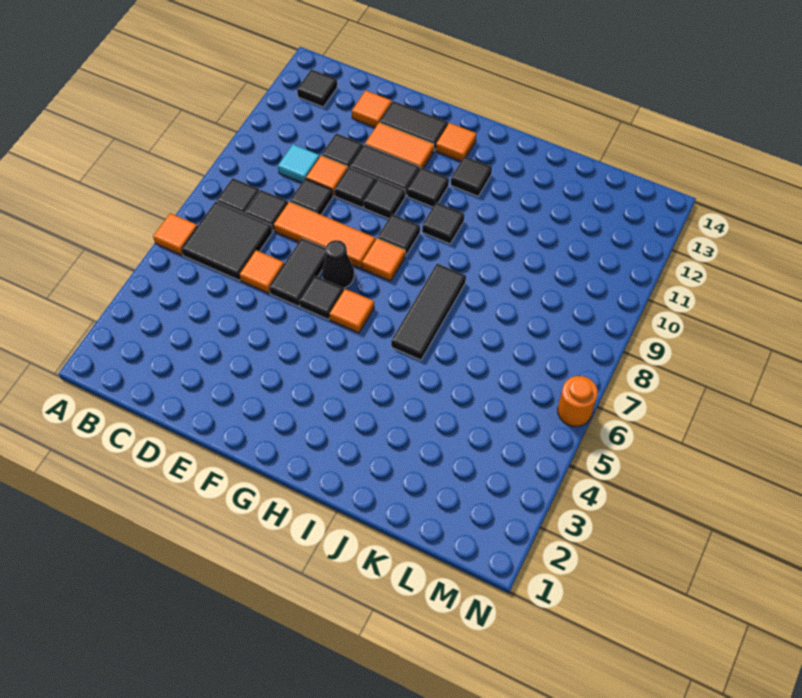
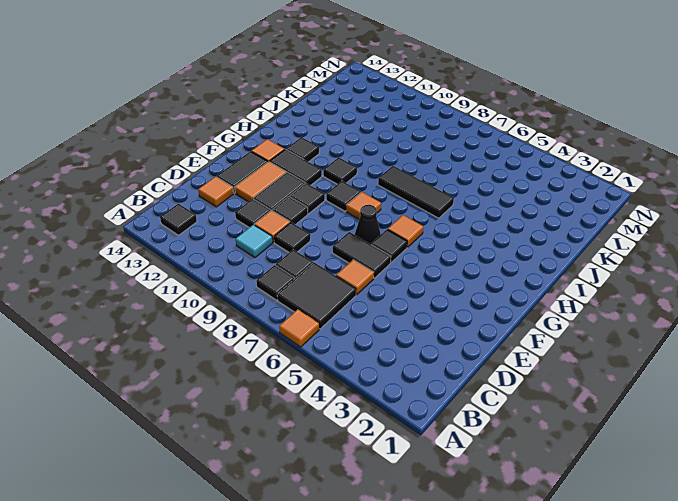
orange tile D8:F8 level 1 -> none
black tile G11 level 1 -> black tile G11:G12 level 1
orange round brick N6 level 1 -> none

